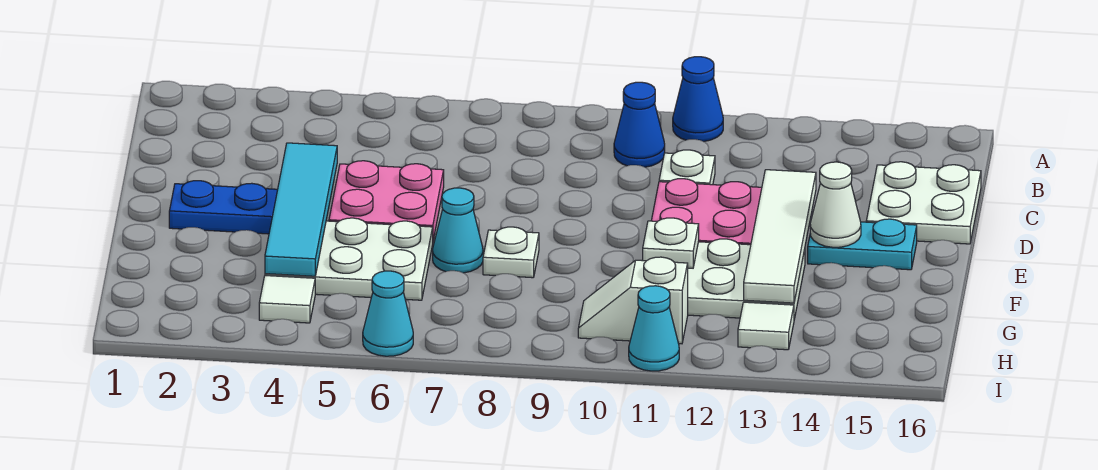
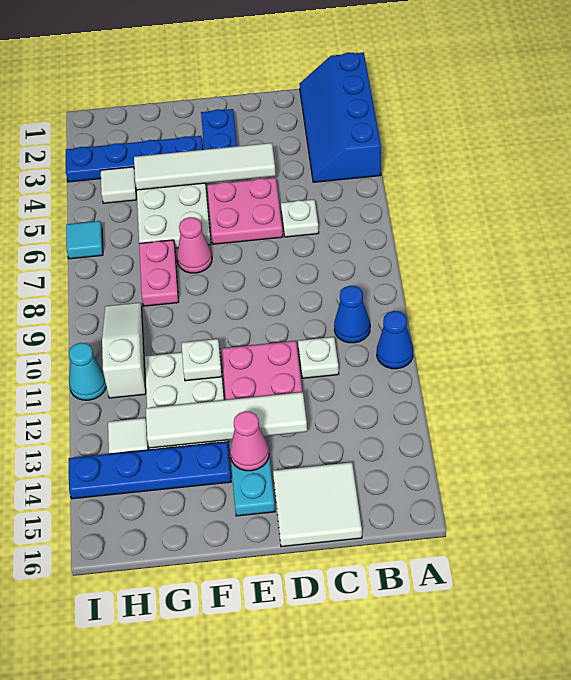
none -> blue slope A1:B4 level 1 top A
white plate C15:D16 level 1 -> white tile C15:D16 level 1
cyan tile D4:G4 level 2 -> white tile D4:G4 level 2
white cone E14 level 2 -> pink cone E14 level 2
none -> blue plate F3:I3 level 1
cyan cone F7 level 1 -> pink cone F7 level 1
white plate F8 level 1 -> white plate C6 level 1
none -> blue plate F14:I14 level 1
none -> pink plate G7:G8 level 1
white slope H10:H11 level 1 top 11 -> white slope H9:H11 level 1 top 11
cyan cone I6 level 1 -> cyan tile I6 level 1

